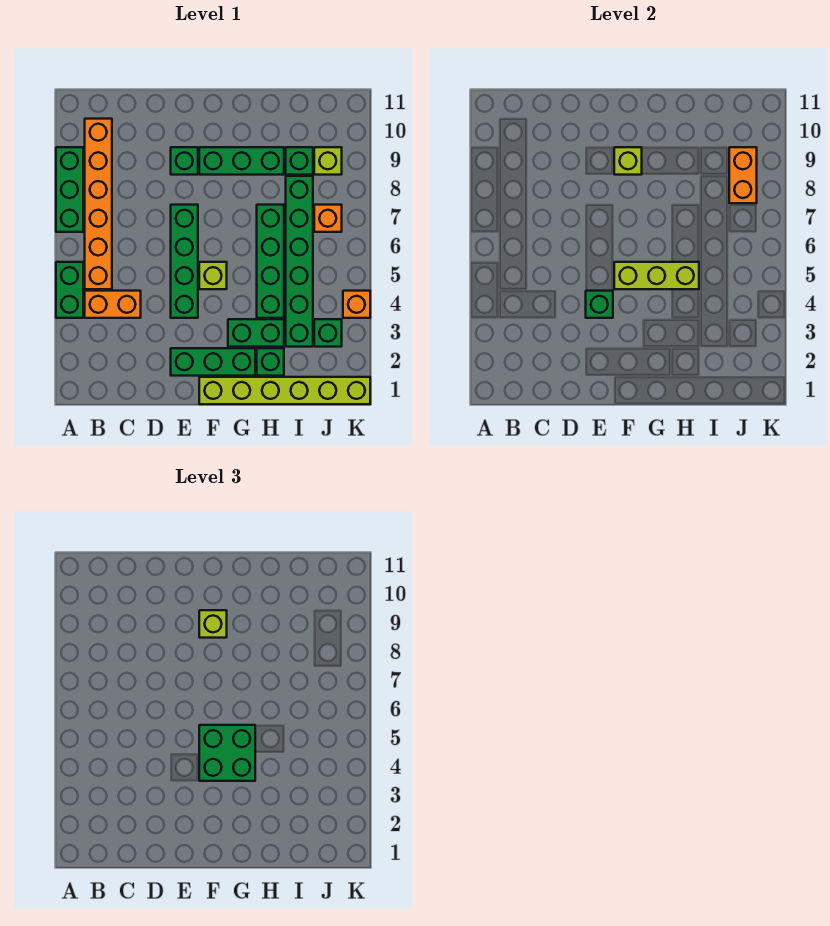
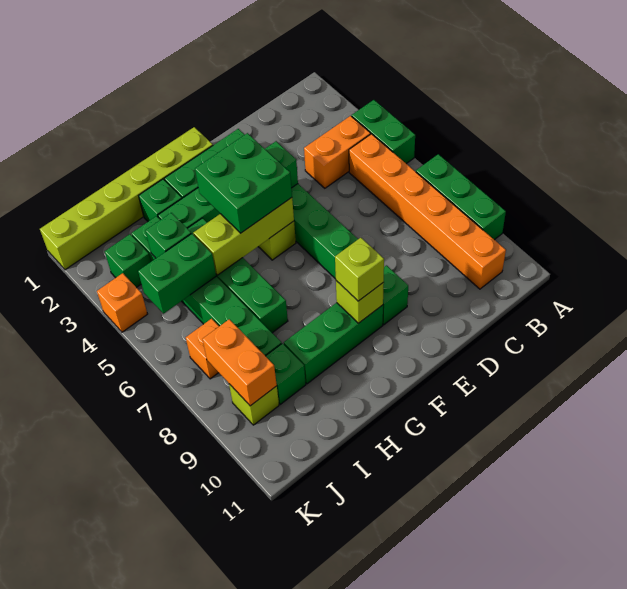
none -> green brick I4 level 2
none -> green brick I5:J5 level 2

